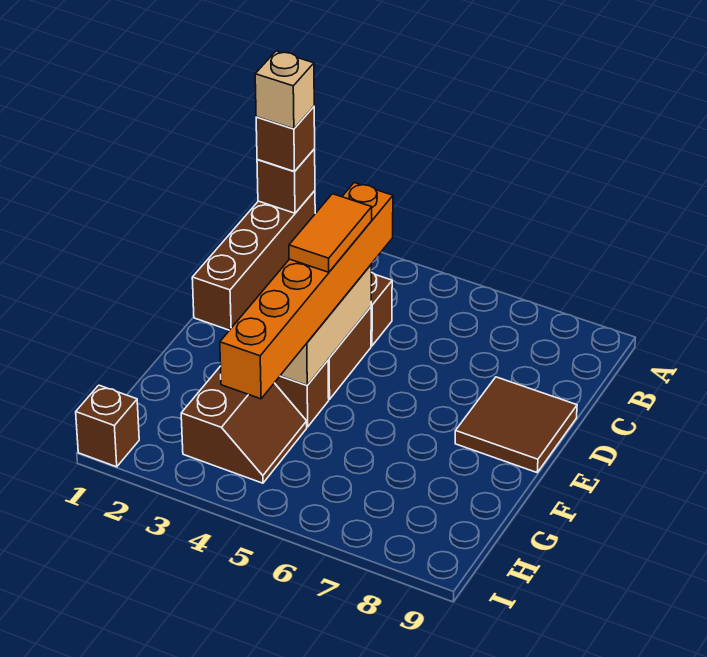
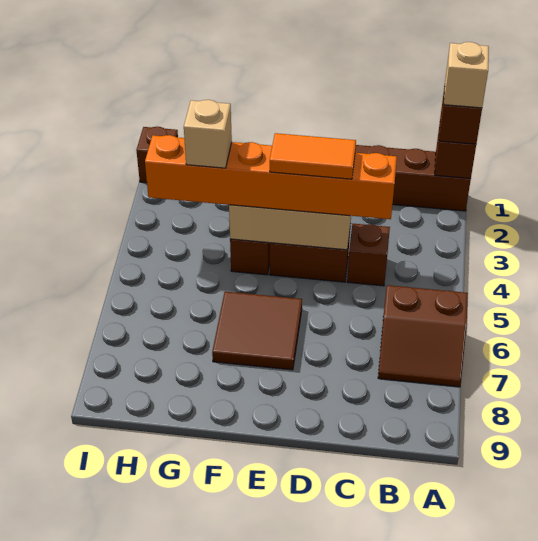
brown tile D8:E9 level 1 -> brown tile E6:F7 level 1
brown slope G3:H4 level 1 top 3 -> brown slope A6:B7 level 1 top 6
none -> tan brick G4 level 4

